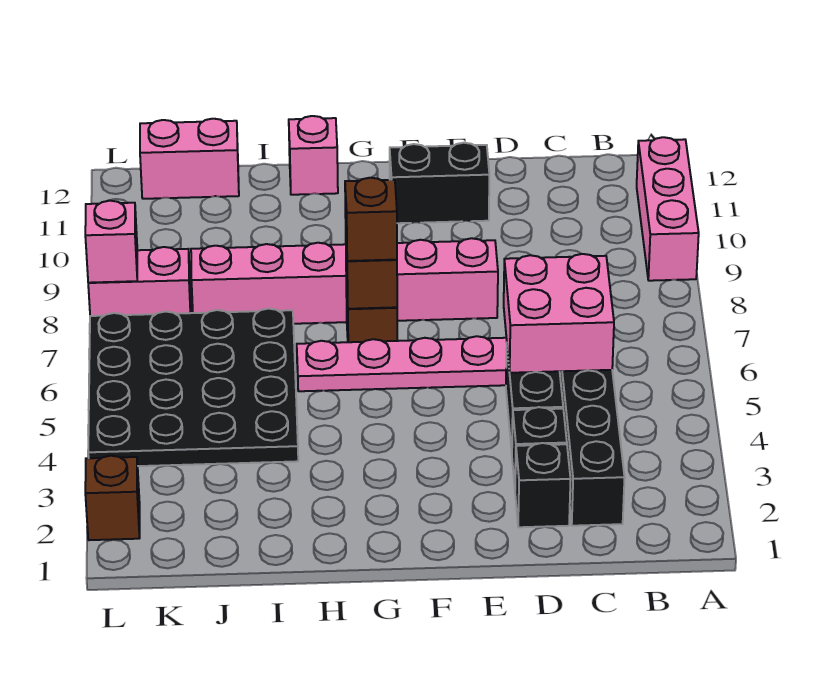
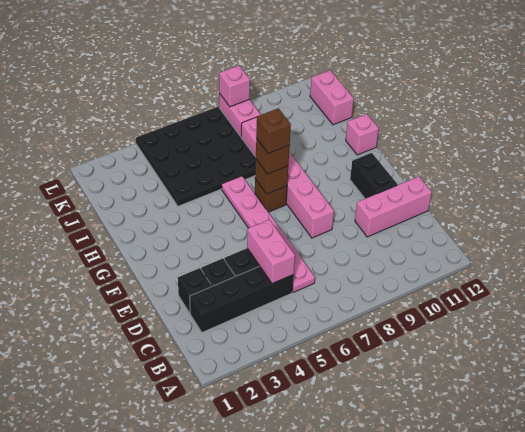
pink brick A9:A11 level 1 -> pink brick D10:D12 level 1
pink brick C5:D6 level 2 -> pink brick C5:D5 level 2
brown brick L2 level 1 -> brown brick G7 level 4

